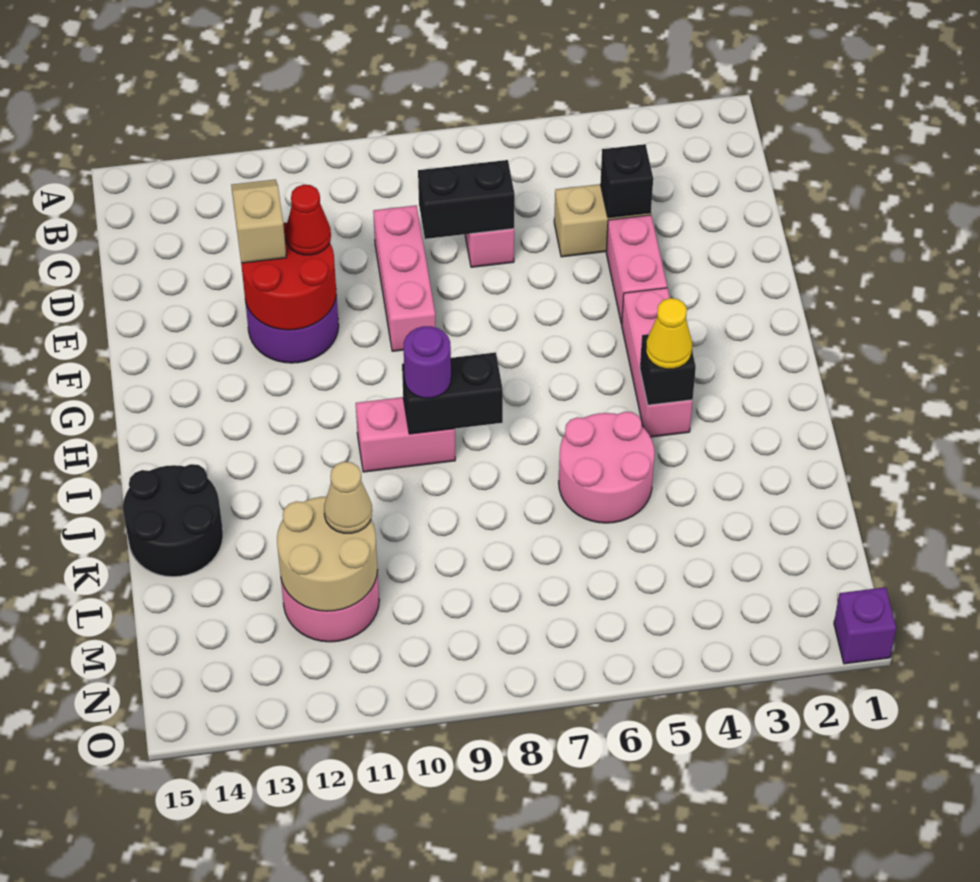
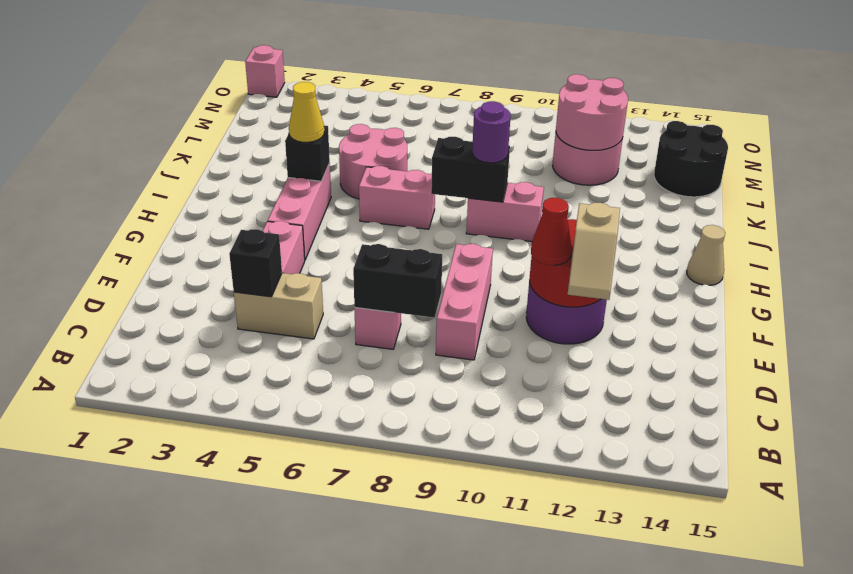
none -> pink brick I6:I7 level 1
black round brick J14:K15 level 1 -> black round brick L14:M15 level 1
tan round brick L11:M12 level 2 -> pink round brick L11:M12 level 2
tan cone L11 level 3 -> tan cone H15 level 1
purple brick O1 level 1 -> pink brick O1 level 1

